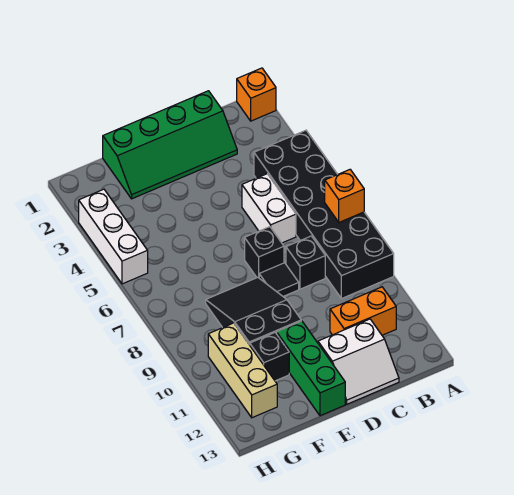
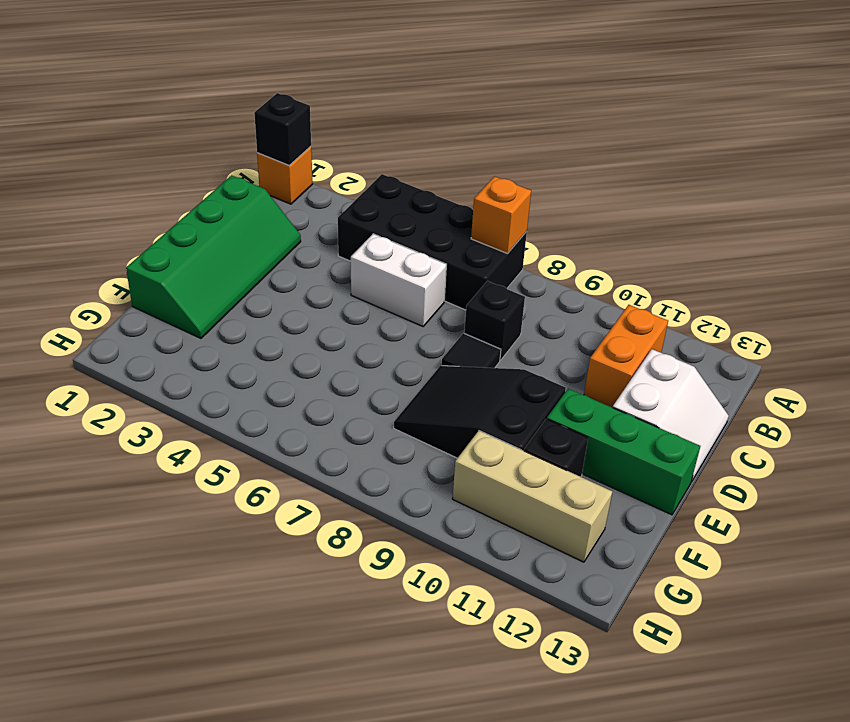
black brick A4:B9 level 1 -> black brick A4:B7 level 1
black brick D7 level 1 -> black brick A1 level 2
white brick H3:H5 level 1 -> none

